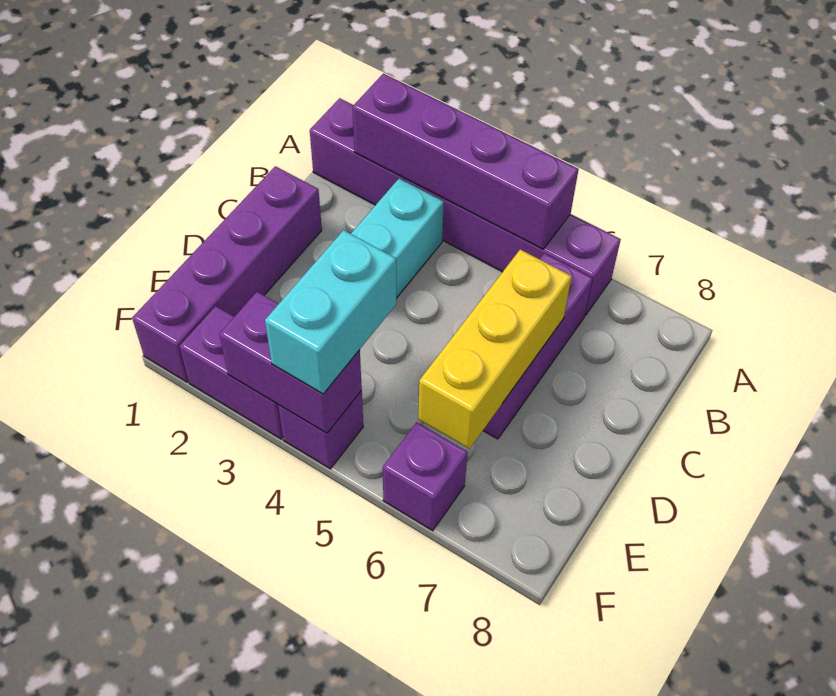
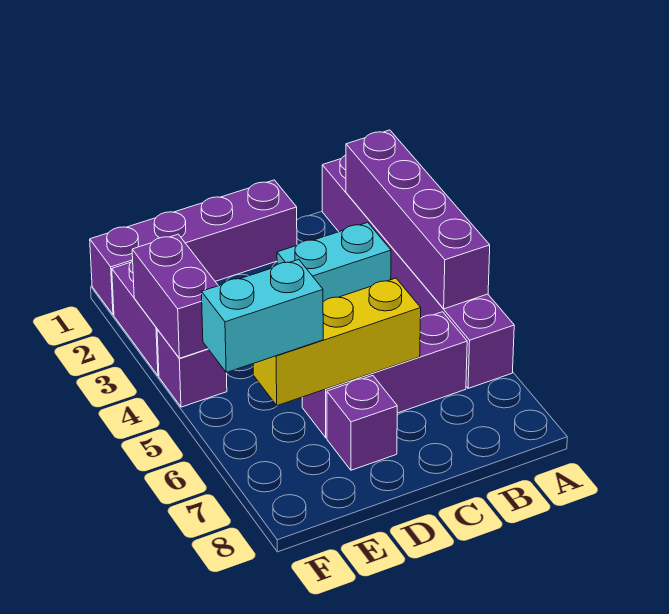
cyan brick E4:F4 level 3 -> cyan brick E6:F6 level 3
purple brick F6 level 1 -> purple brick D7 level 1

